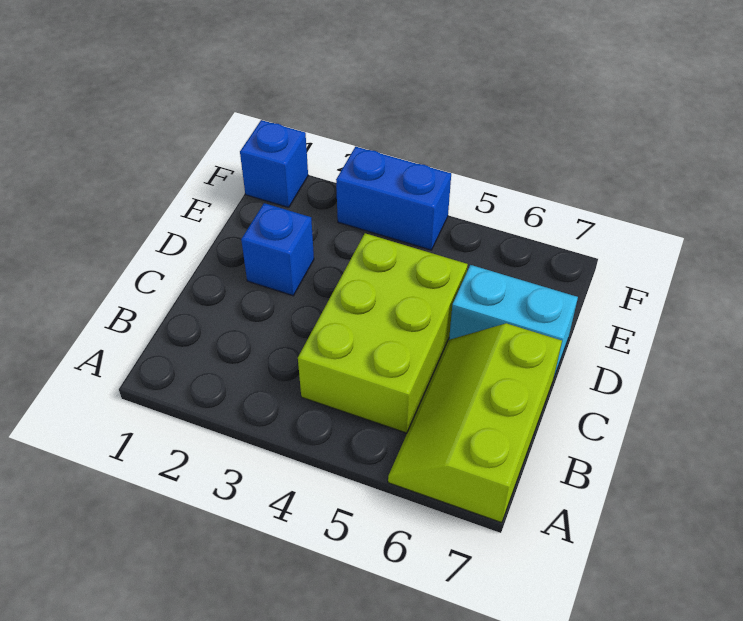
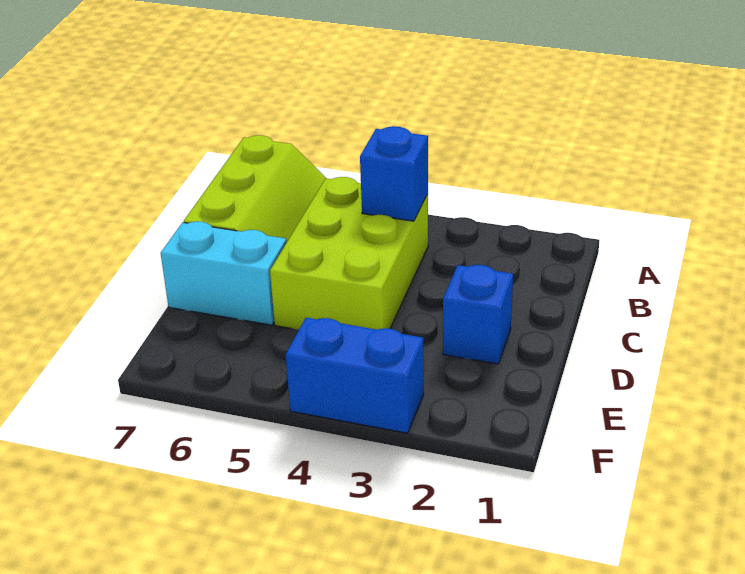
blue brick F1 level 1 -> blue brick B4 level 2

